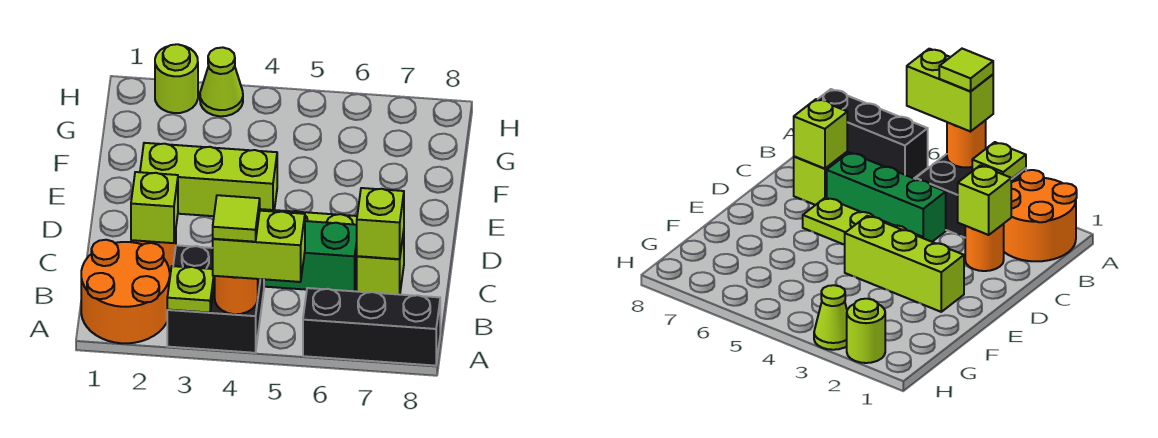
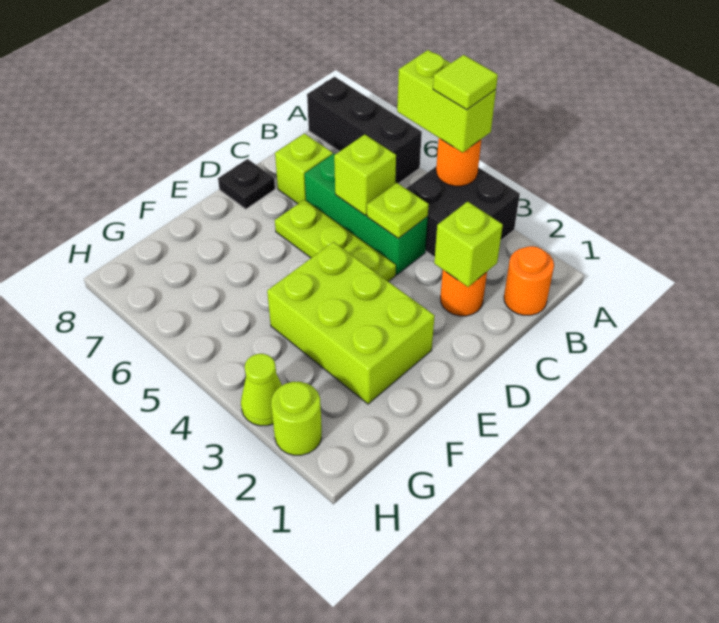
orange round brick A1:B2 level 1 -> orange round brick B1 level 1
lime plate A3 level 2 -> lime plate C4 level 2
lime brick C7 level 2 -> lime brick C5 level 2
none -> black plate D8 level 1
lime brick E2:E4 level 1 -> lime brick E2:F4 level 1

